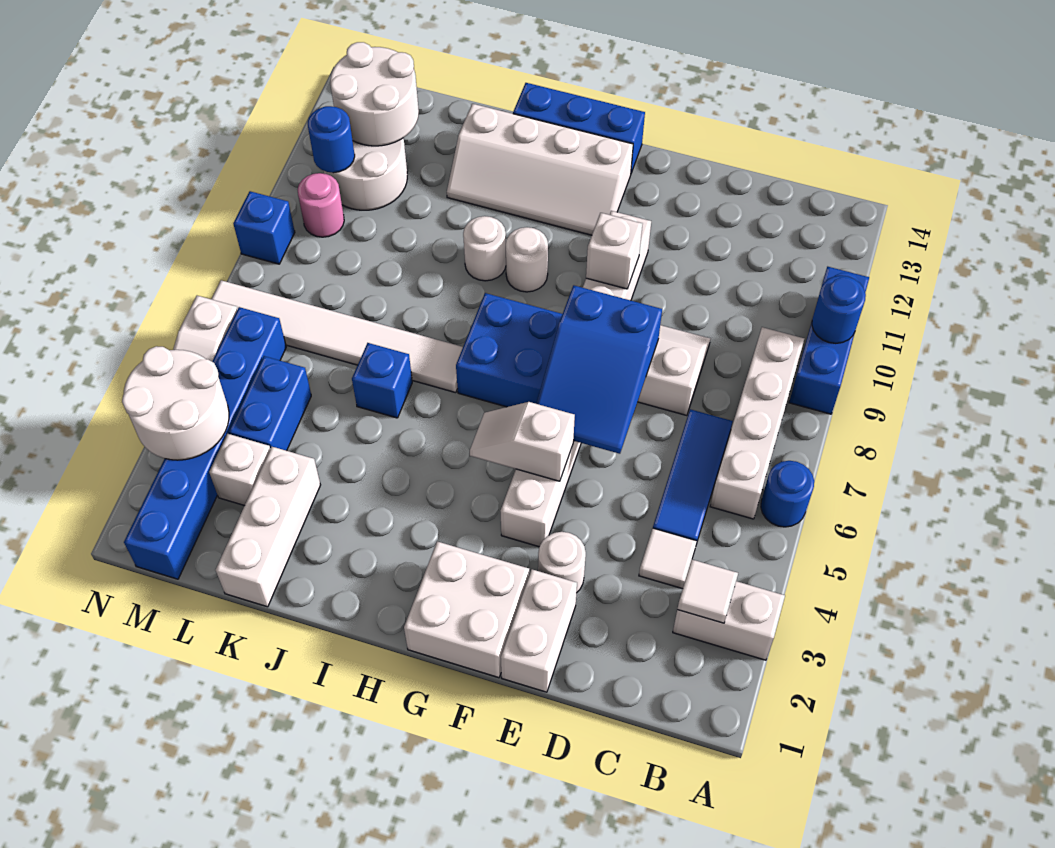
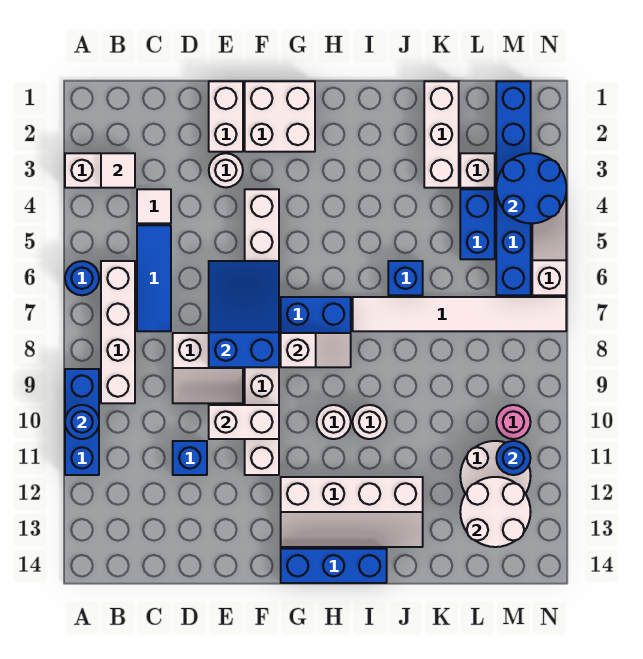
white slope F5:G5 level 2 top F -> white slope G8:H8 level 2 top G
white brick F10 level 2 -> white brick E10:F10 level 2
white slope G12:J13 level 1 top 13 -> white slope G12:J13 level 1 top 12
white round brick M3:N4 level 2 -> blue round brick M3:N4 level 2
blue brick N9 level 1 -> blue brick D11 level 1

